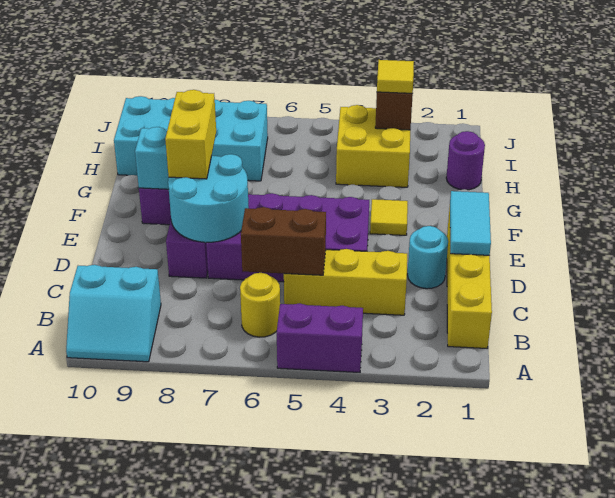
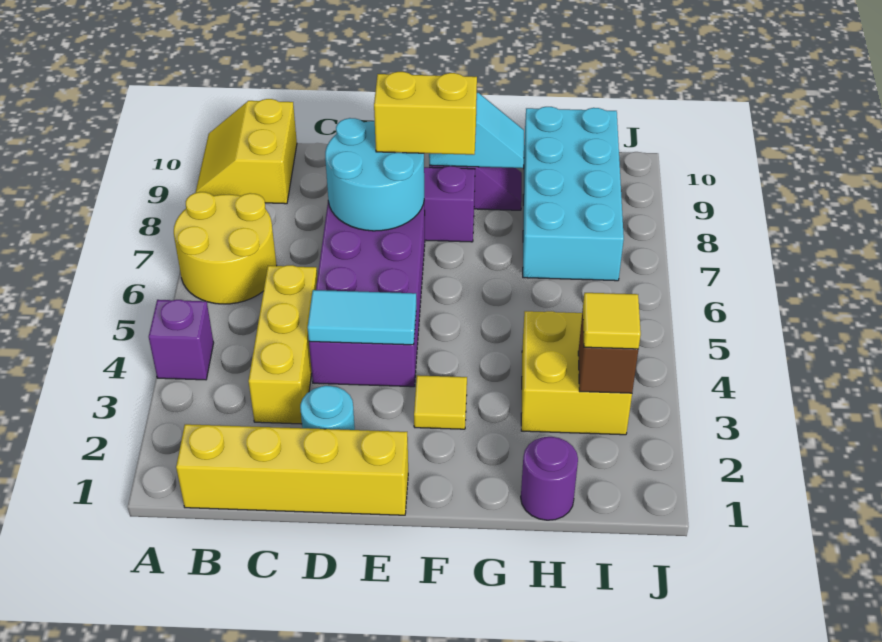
purple brick A4:A5 level 1 -> purple brick A4 level 1
cyan slope A9:B10 level 1 top B -> yellow slope A9:B10 level 1 top B
yellow round brick B6 level 1 -> yellow round brick A6:B7 level 1
brown brick C5:C6 level 2 -> none
cyan tile D1:E1 level 2 -> cyan tile D4:E4 level 2

